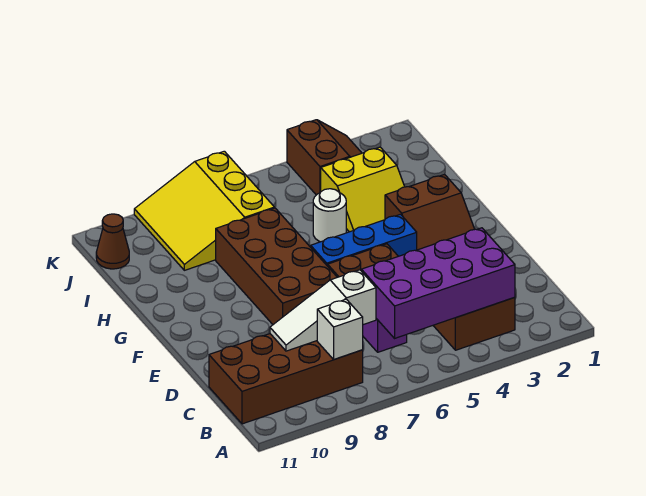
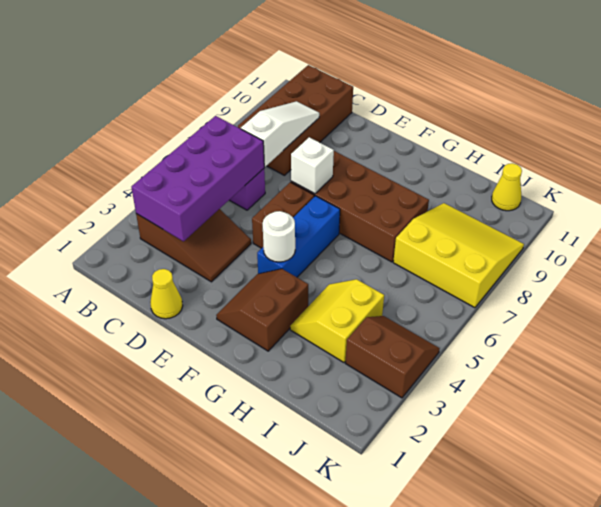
white brick B8 level 2 -> white brick E7 level 2
none -> yellow cone D1 level 1
white round brick H5 level 1 -> white round brick F4 level 2
brown slope J3:K4 level 1 top 4 -> brown slope J3:K4 level 1 top 3
brown cone J11 level 1 -> yellow cone J11 level 1

